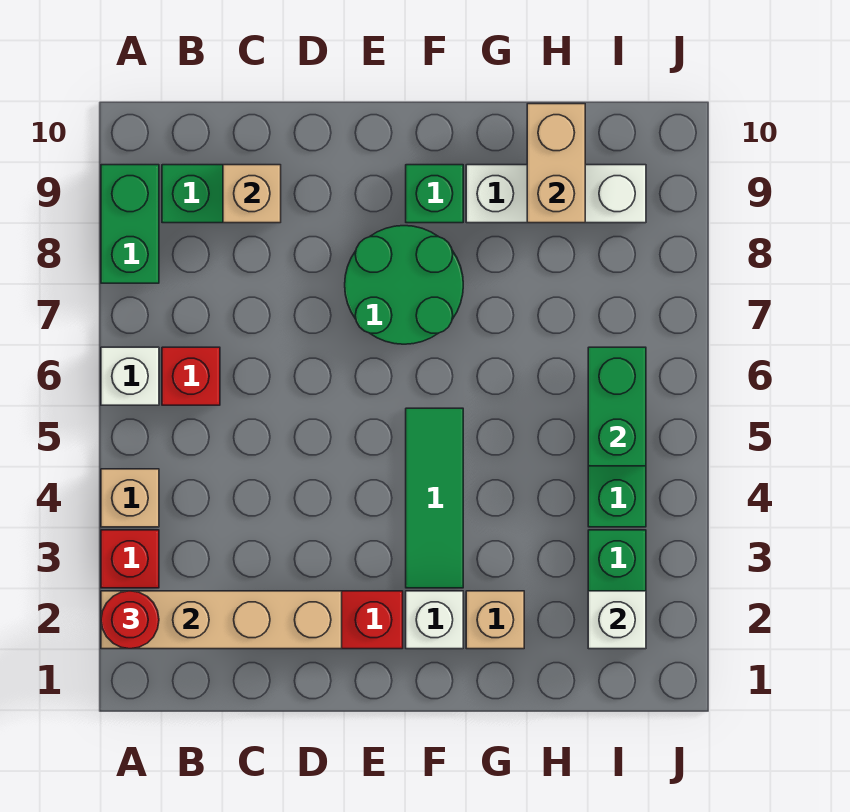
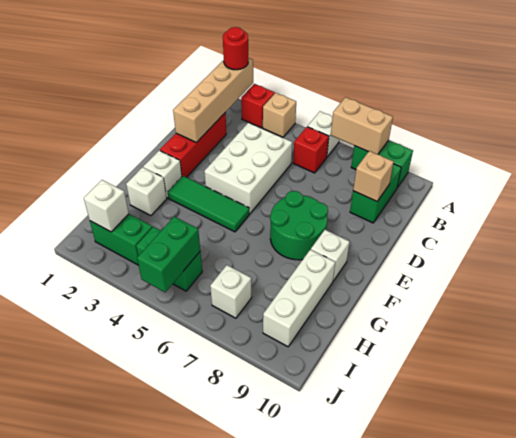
none -> white brick C4:E5 level 1
green brick F9 level 1 -> white brick F9 level 1
tan brick G2 level 1 -> white brick G2 level 1
tan brick H9:H10 level 2 -> tan brick A7:A8 level 2
green brick I5:I6 level 2 -> green brick I5:J5 level 2
none -> white brick I7 level 1

